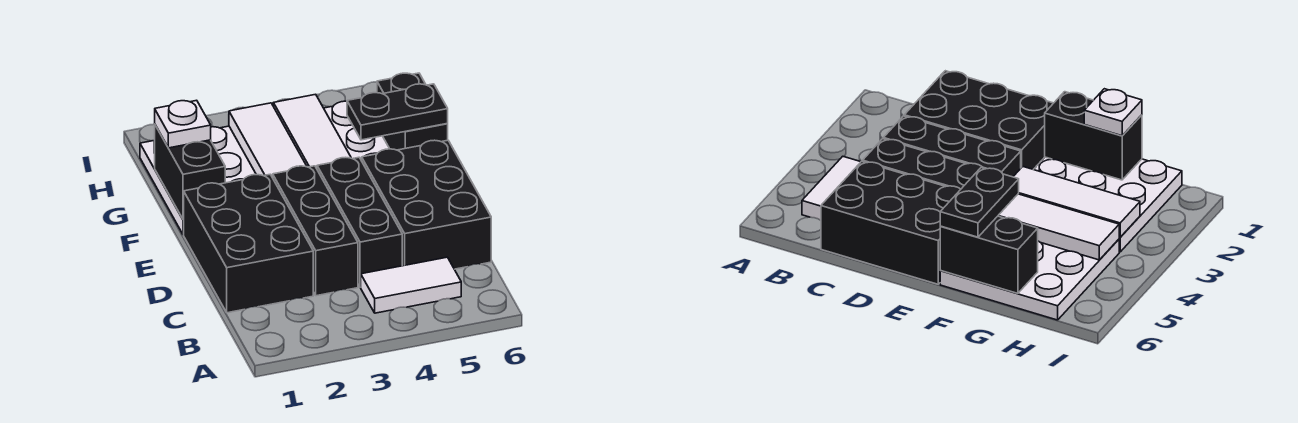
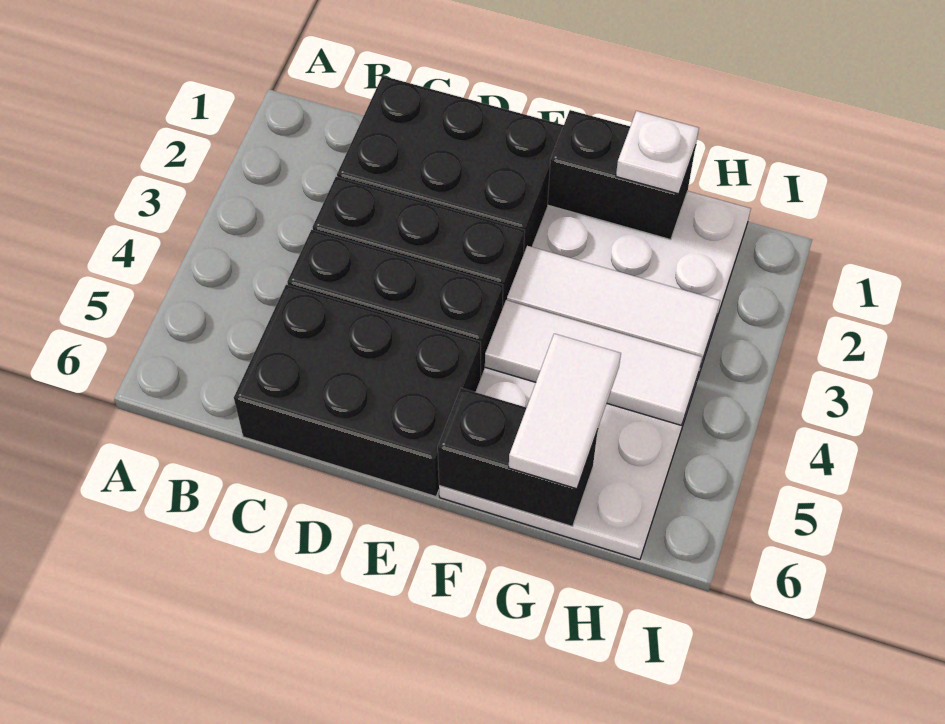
white tile B4:B5 level 1 -> white tile G5:G6 level 3
black plate F5:F6 level 3 -> none

